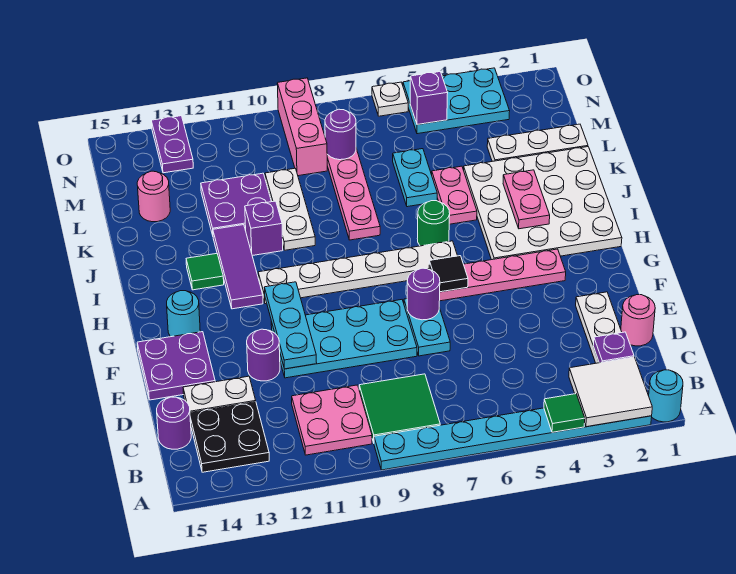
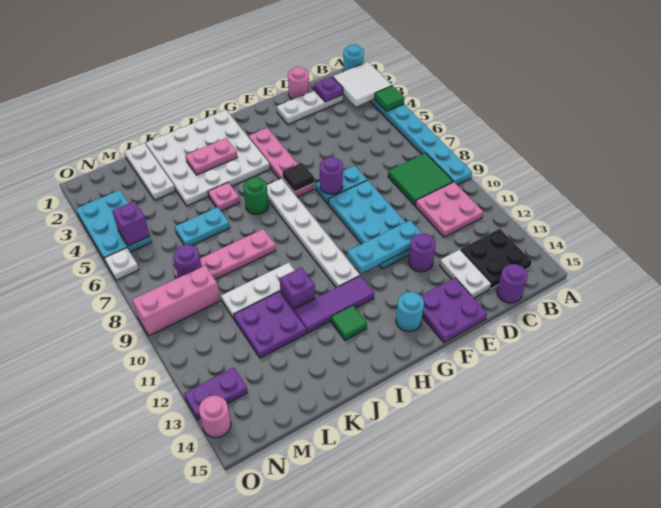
pink plate J5:K5 level 1 -> pink plate J5 level 1
pink round brick L14 level 1 -> pink round brick O14 level 1

